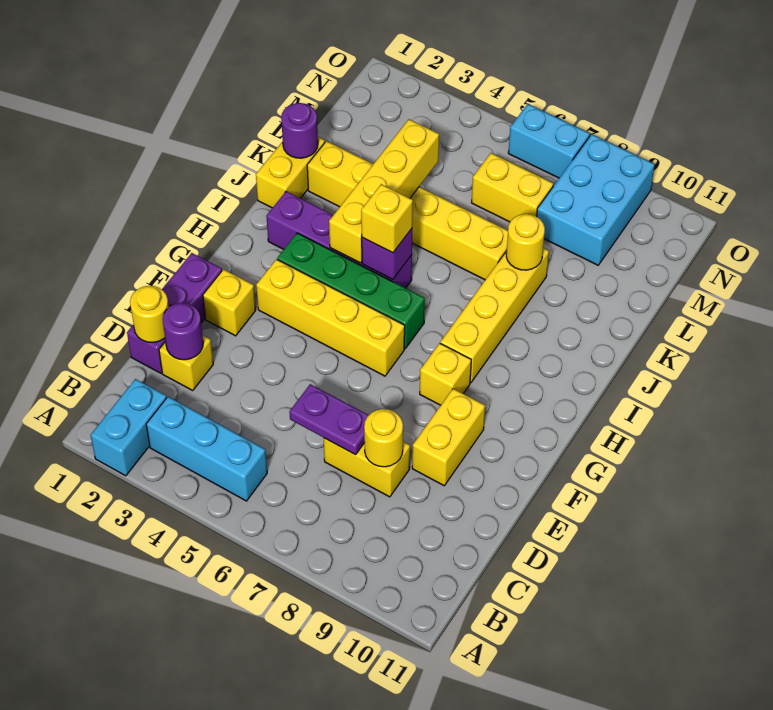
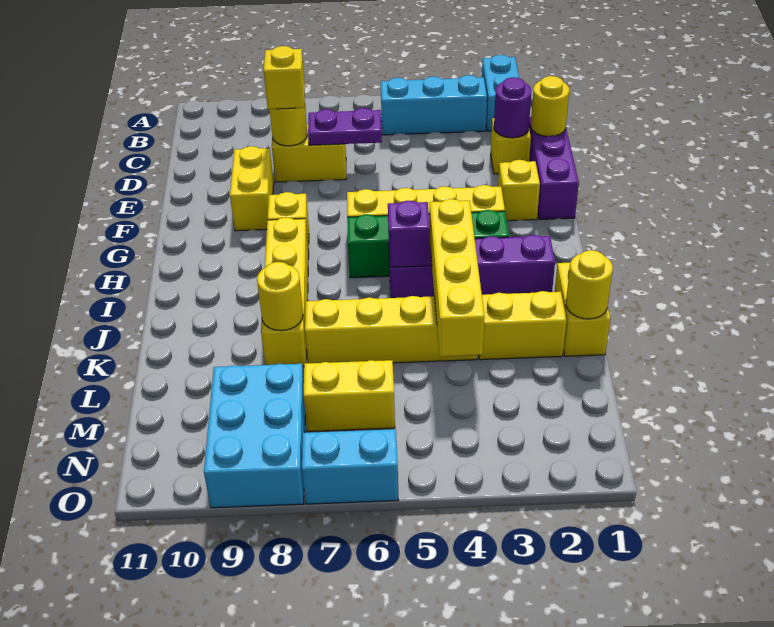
yellow brick I5 level 3 -> yellow brick D8 level 3
purple round brick K1 level 2 -> yellow round brick K1 level 2

